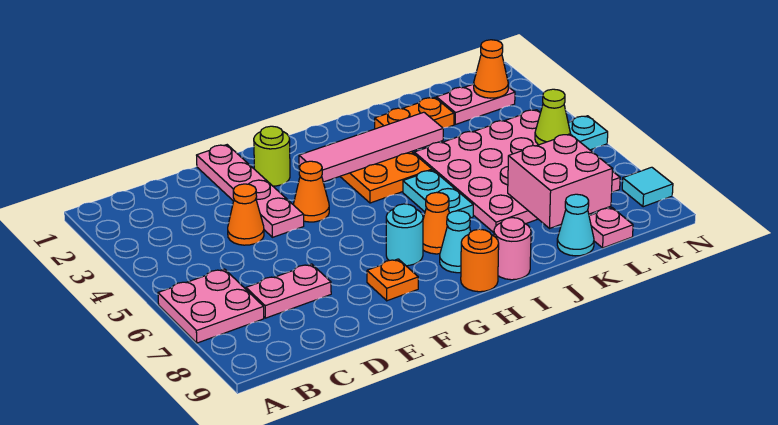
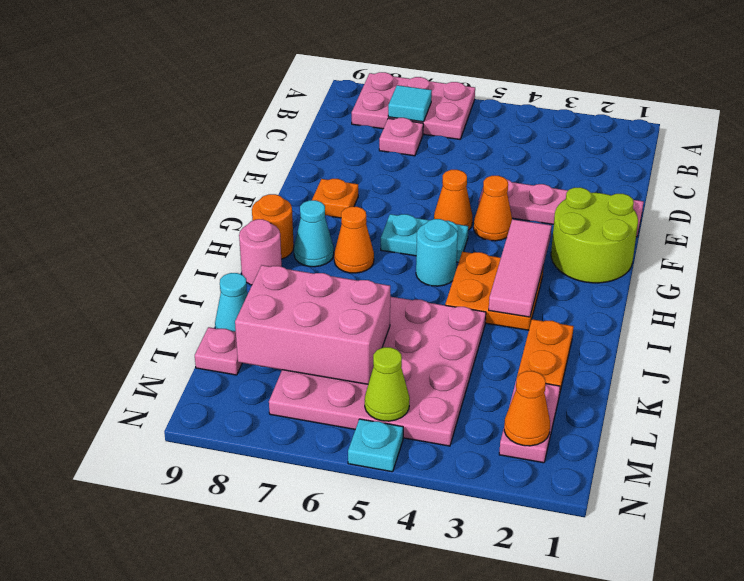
pink plate A6:B7 level 1 -> pink plate A6:B8 level 1
pink plate C7:D7 level 1 -> pink plate C7 level 1
orange cone D4 level 1 -> orange cone F5 level 1
lime round brick F2 level 1 -> lime round brick F1:G2 level 1
pink tile G3:J3 level 2 -> pink tile G3:I3 level 2
cyan round brick G7 level 1 -> cyan round brick H5 level 1
cyan plate I5:I6 level 1 -> cyan plate G5:G6 level 1
pink brick K7:L8 level 2 -> pink brick K6:L8 level 2
cyan tile N8 level 1 -> cyan tile B7 level 2

